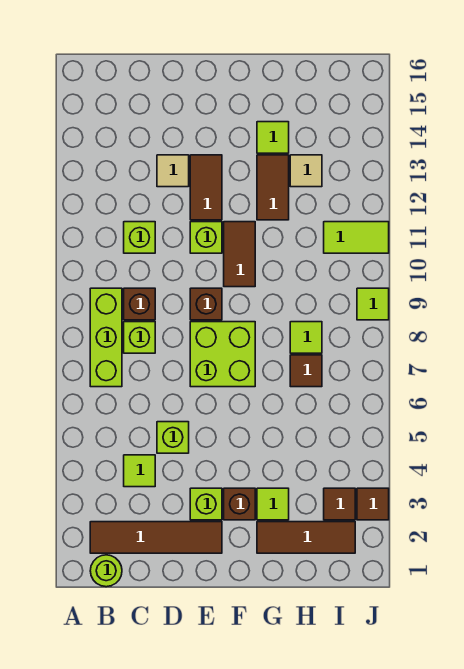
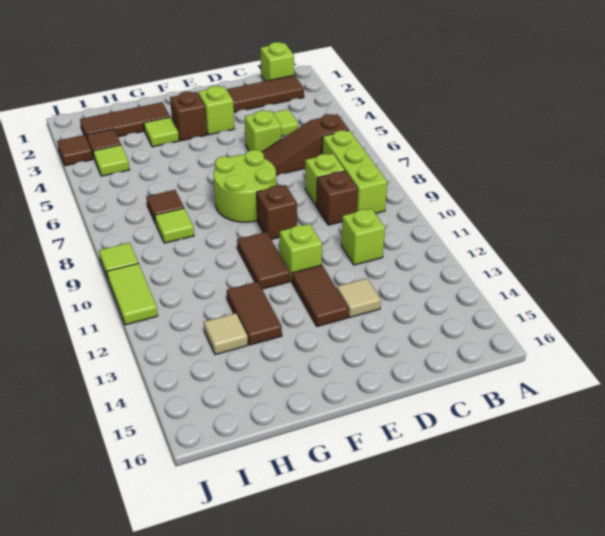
lime round brick B1 level 1 -> lime brick B1 level 1
none -> brown slope B6:D6 level 1 top B
lime brick E7:F8 level 1 -> lime round brick E7:F8 level 1
lime tile G14 level 1 -> lime tile I4 level 1
lime tile I11:J11 level 1 -> lime tile J10:J11 level 1

